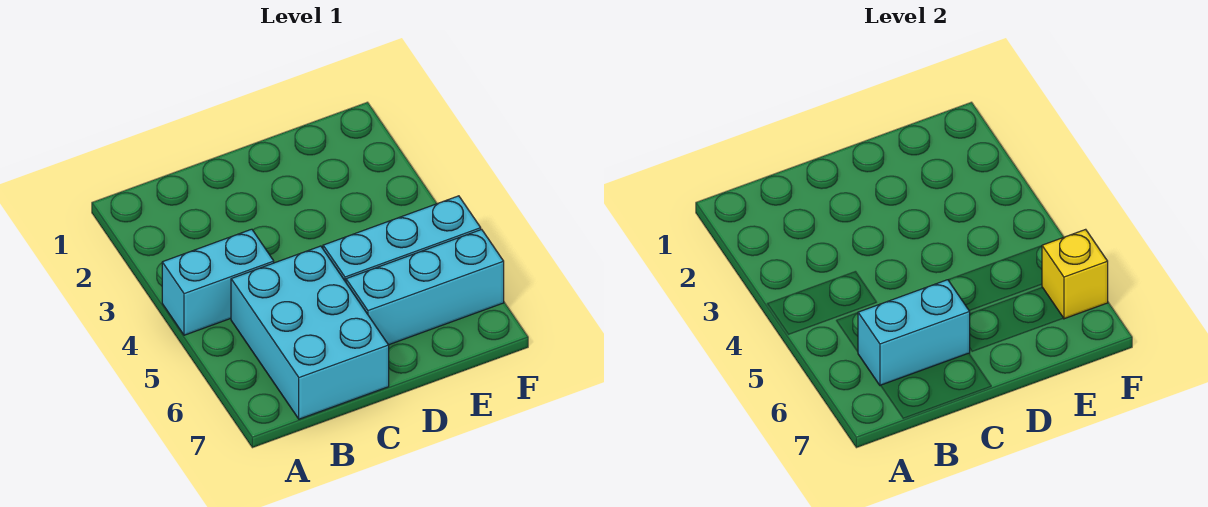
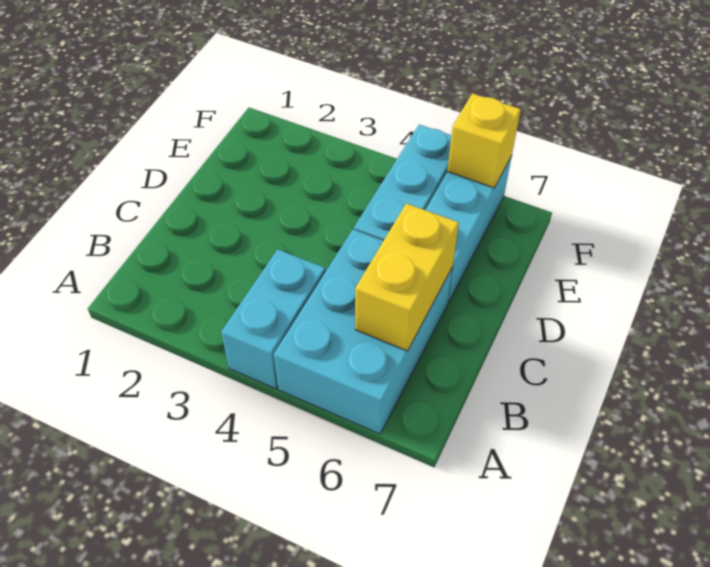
cyan brick B5:C7 level 1 -> cyan brick A5:C6 level 1
cyan brick B6:C6 level 2 -> yellow brick B6:C6 level 2

